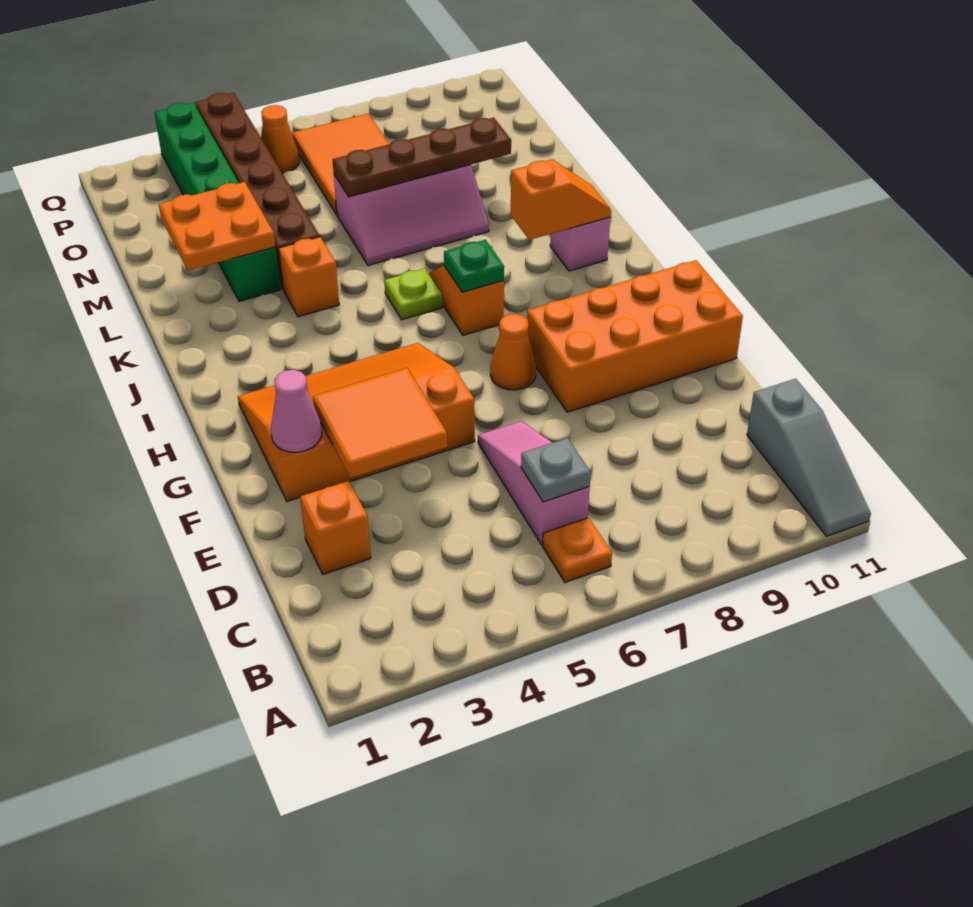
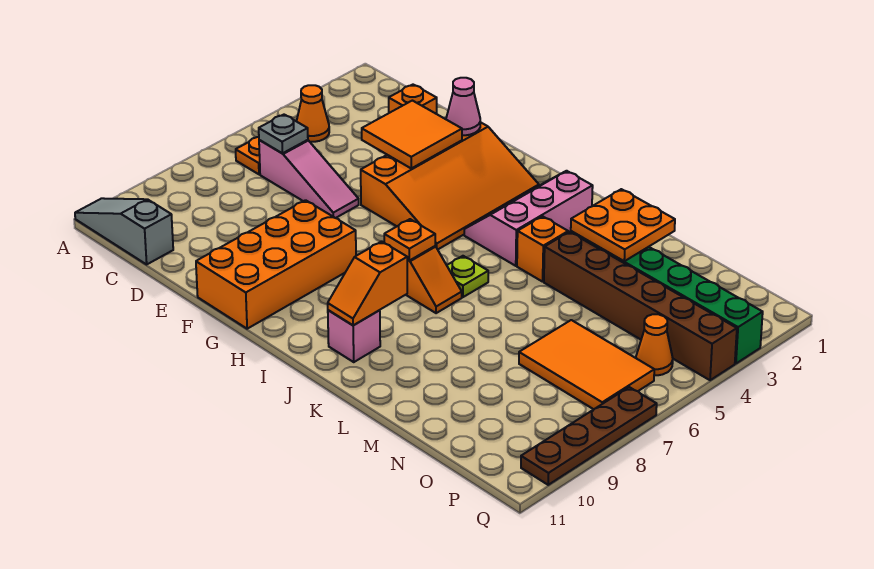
orange cone G7 level 1 -> orange cone B4 level 1
green plate I7 level 2 -> orange plate I7 level 2
pink slope L6:M8 level 1 top M -> pink slope I2:J4 level 1 top J
brown plate M6:M9 level 2 -> brown plate Q7:Q10 level 1

